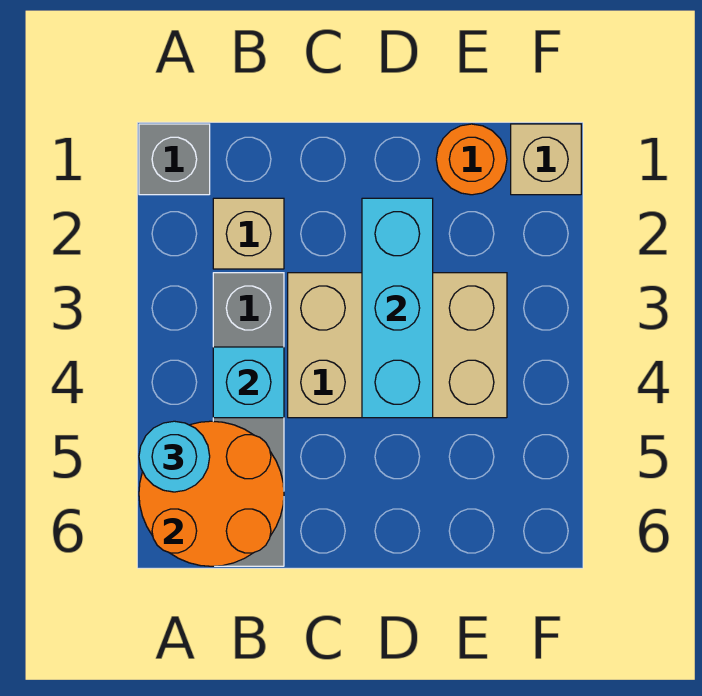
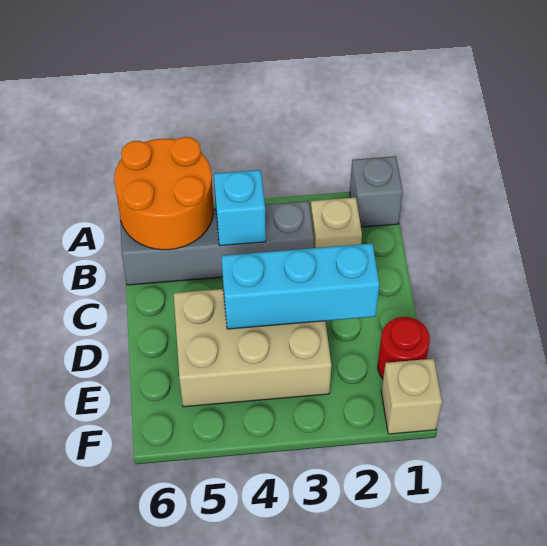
cyan round brick A5 level 3 -> none
tan brick C3:E4 level 1 -> tan brick D3:E5 level 1
orange round brick E1 level 1 -> red round brick E1 level 1

